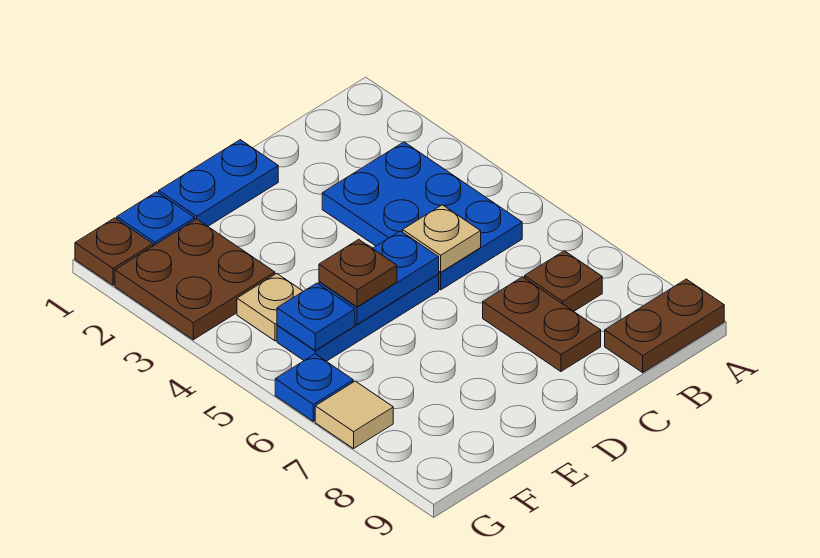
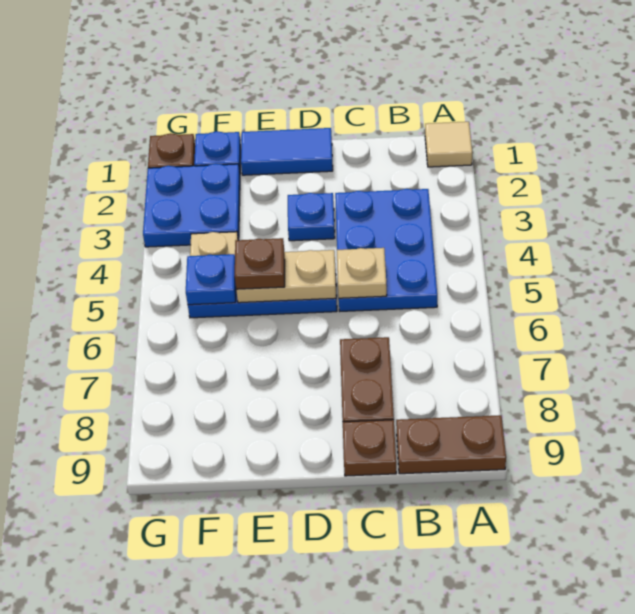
brown plate B7 level 1 -> brown plate C9 level 1
blue plate D1:E1 level 1 -> blue tile D1:E1 level 1
blue plate D5:E5 level 2 -> tan plate D5:E5 level 2
brown plate F2:G3 level 1 -> blue plate F2:G3 level 1
blue plate G6 level 1 -> blue plate D3 level 1
tan tile G7 level 1 -> tan tile A1 level 1

